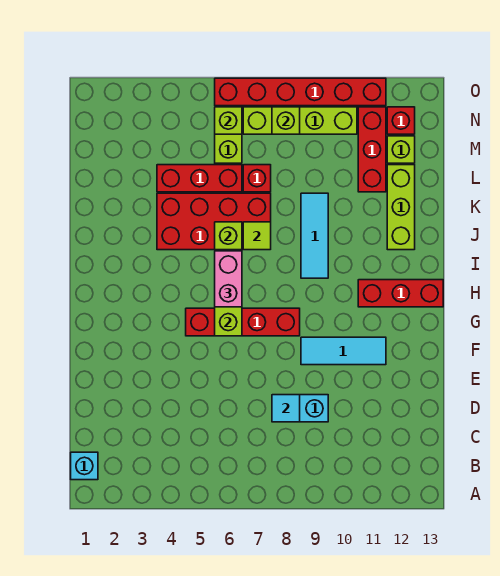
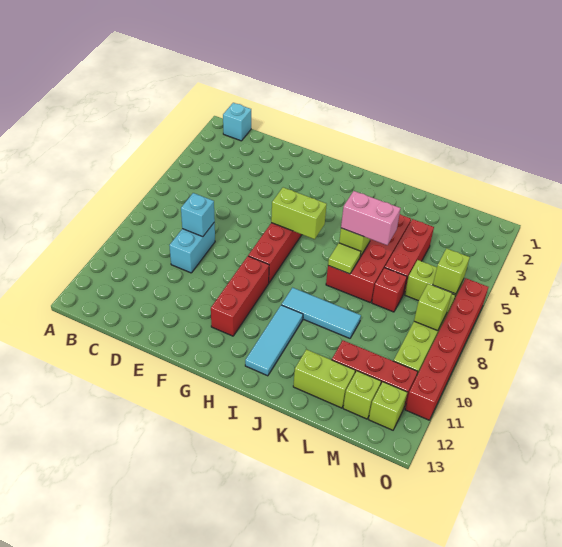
cyan tile D8 level 2 -> cyan brick D8 level 2
cyan tile F9:F11 level 1 -> cyan tile I10:I12 level 1
pink brick H6:I6 level 3 -> pink brick J6:K6 level 3
red brick H11:H13 level 1 -> red brick G9:G11 level 1
lime brick J12:L12 level 1 -> lime brick K12:L12 level 1
red brick N12 level 1 -> lime brick N12 level 1

